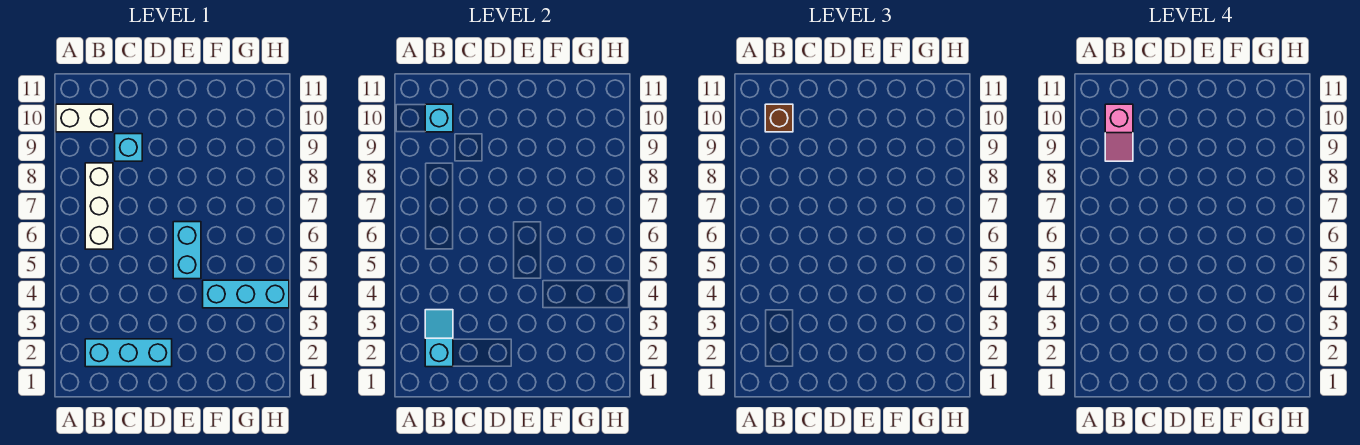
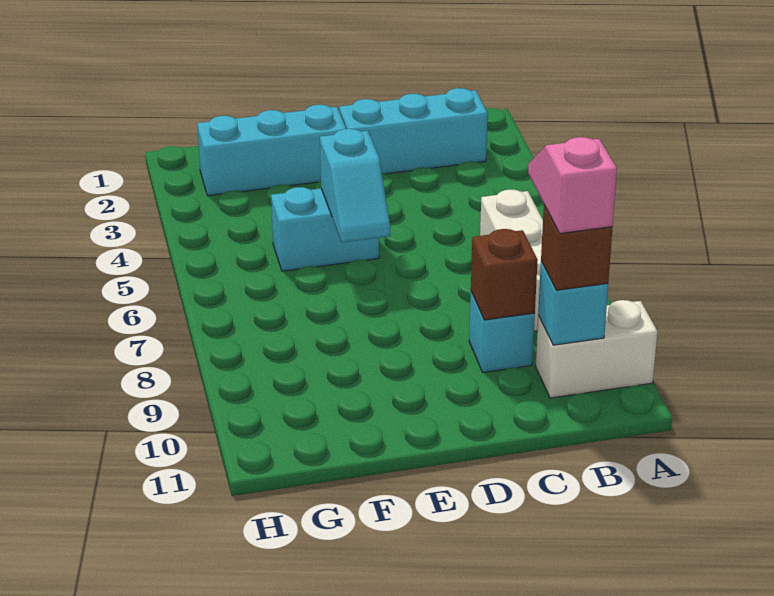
cyan slope B2:B3 level 2 top 2 -> cyan slope E5:E6 level 2 top 5
none -> brown brick C9 level 2
cyan brick E5:E6 level 1 -> cyan brick E5:F5 level 1
cyan brick F4:H4 level 1 -> cyan brick E2:G2 level 1

